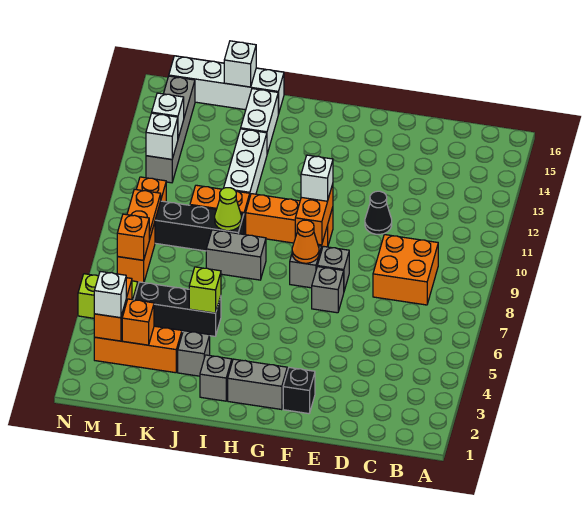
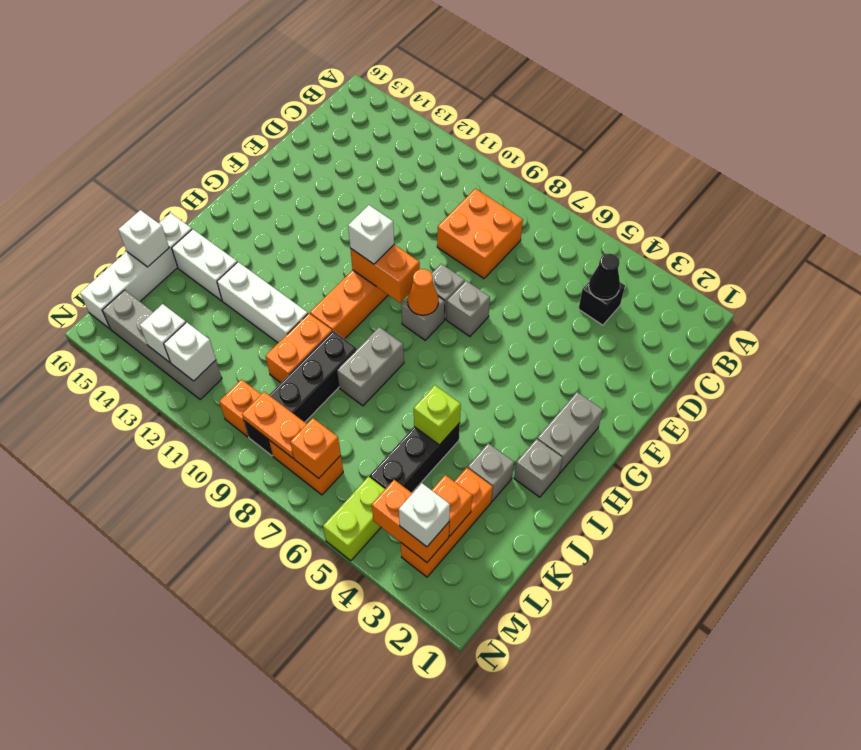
black cone E11 level 1 -> black cone C4 level 2
black brick F2 level 1 -> black brick C4 level 1
lime cone J9 level 2 -> none

